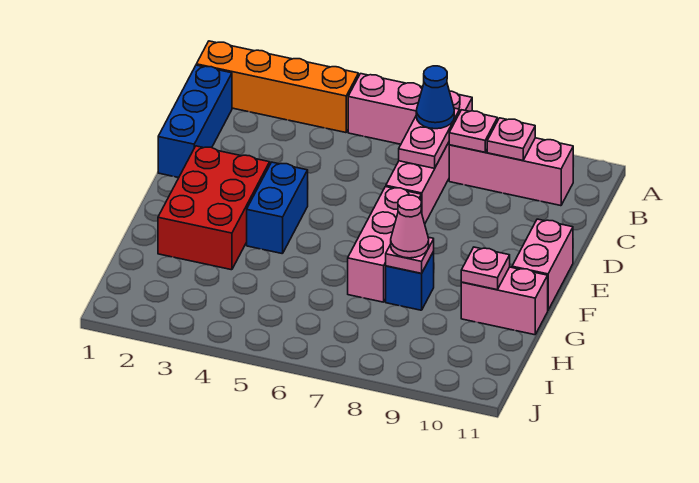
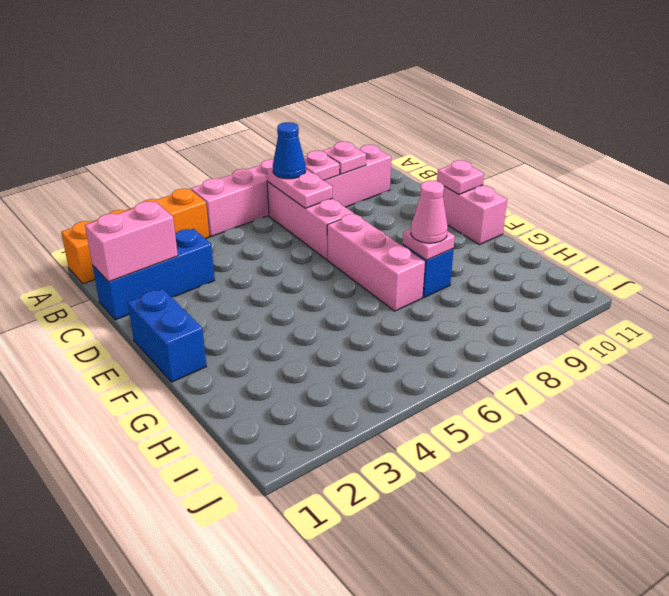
blue brick B1:D1 level 1 -> blue brick C1:C3 level 1
red brick E2:G3 level 1 -> none
blue brick E4:F4 level 1 -> blue brick E1:F1 level 1
pink brick G10:G11 level 1 -> pink brick C1:C2 level 2
pink plate G10 level 2 -> pink plate E11 level 2

